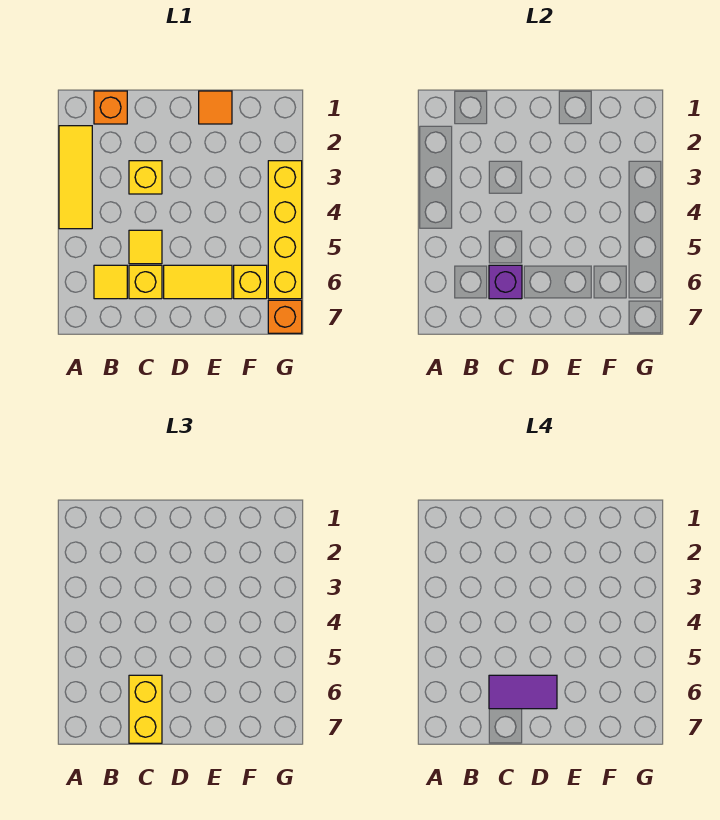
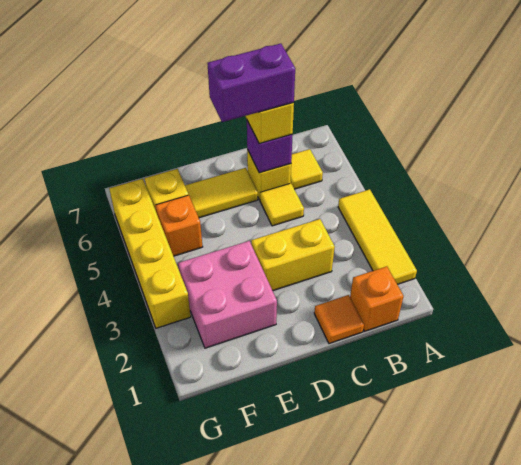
yellow brick C3 level 1 -> yellow brick C3:D3 level 1
purple tile C6:D6 level 4 -> purple brick C6:D6 level 4
orange tile E1 level 1 -> orange tile C1 level 1
none -> pink brick E2:F3 level 1
orange brick G7 level 1 -> orange brick F5 level 1

